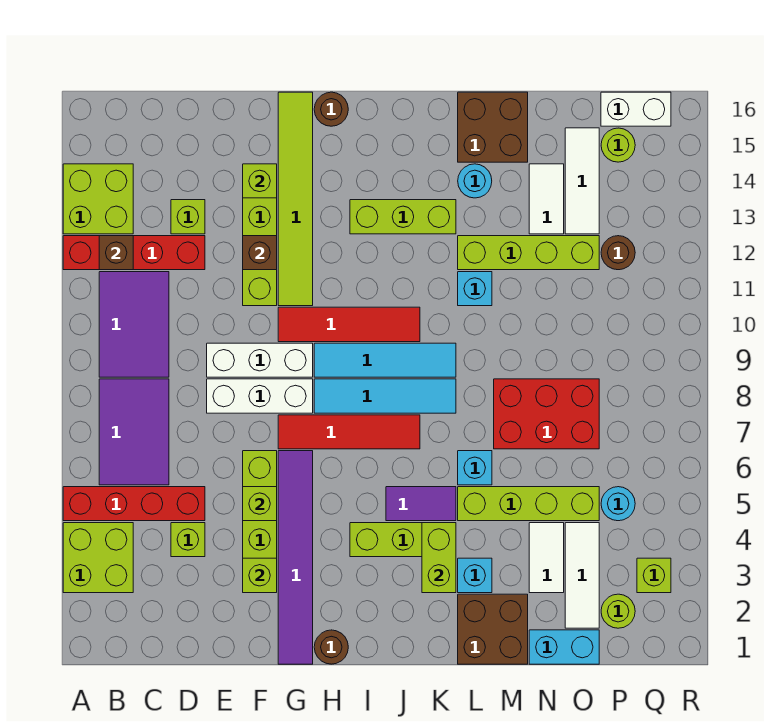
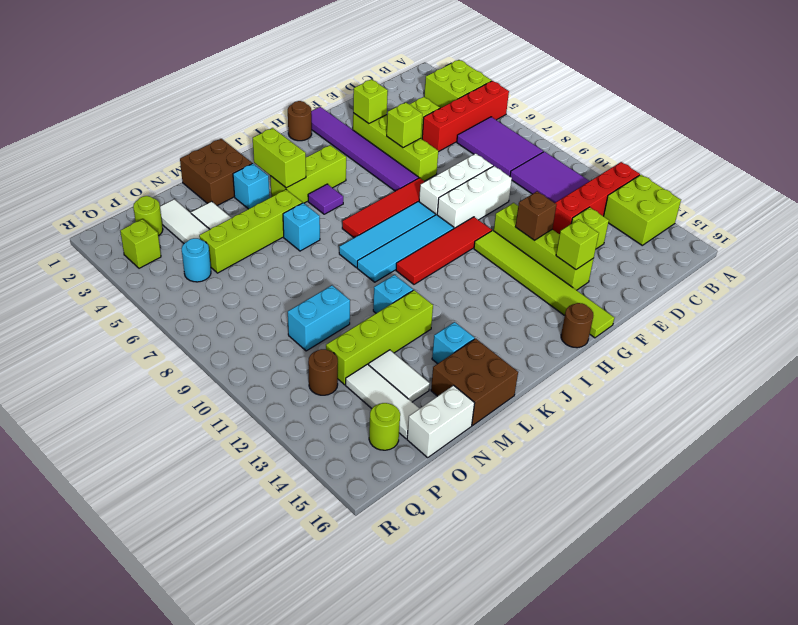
brown brick B12 level 2 -> none
lime brick I13:K13 level 1 -> none
purple tile J5:K5 level 1 -> purple tile J5 level 1
cyan round brick L14 level 1 -> cyan brick L14 level 1
red brick M7:O8 level 1 -> none
cyan brick N1:O1 level 1 -> cyan brick N10:O10 level 1
white brick P16:Q16 level 1 -> white brick N16:O16 level 1

